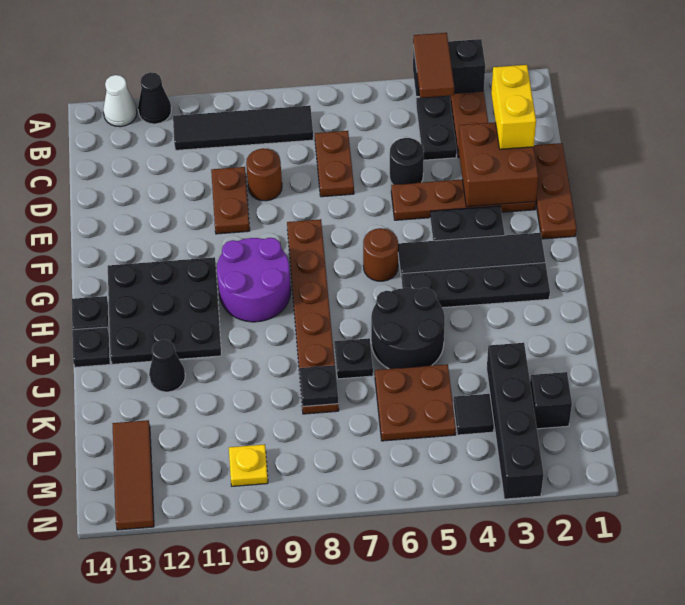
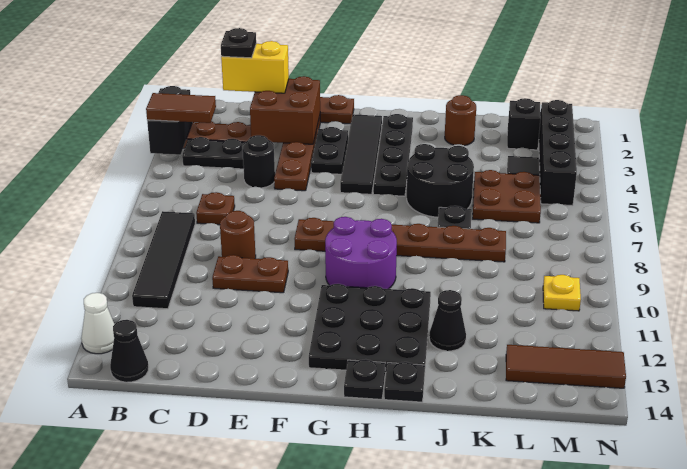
black cone A12 level 1 -> black cone B14 level 1
brown plate C7:D7 level 1 -> brown plate C7 level 1
brown round brick G6 level 1 -> brown round brick J2 level 1
black brick K3:N3 level 1 -> black brick M2:M5 level 1
black plate K8 level 2 -> black plate C2 level 4

